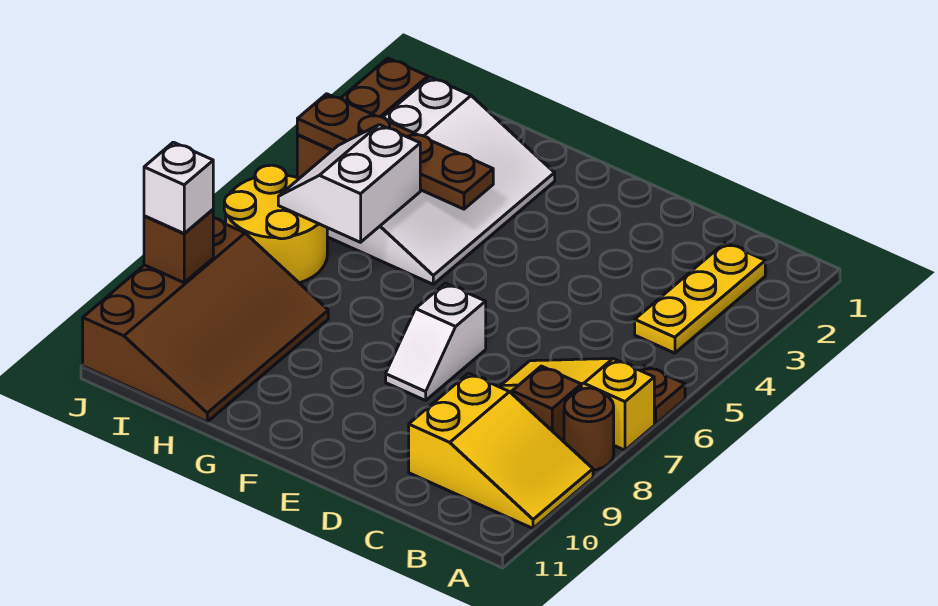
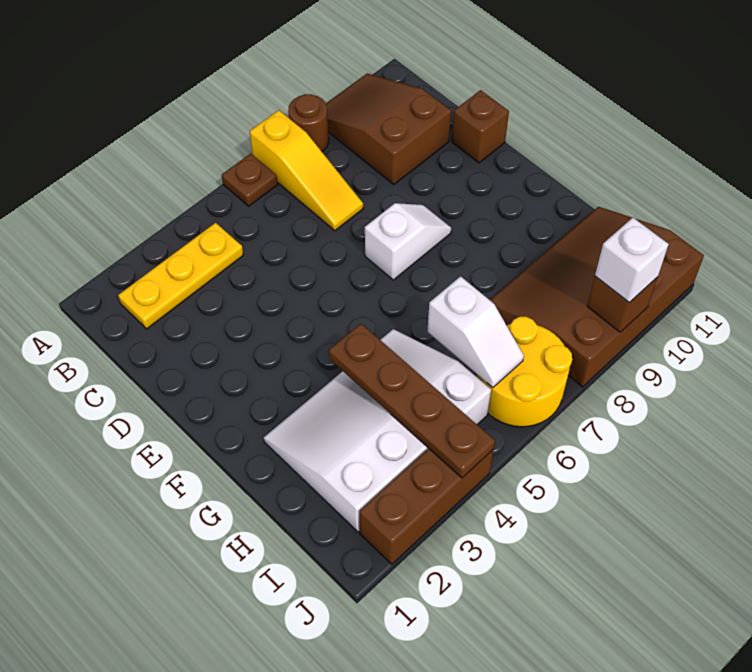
yellow slope A9:C10 level 1 top C -> brown slope A9:C10 level 1 top C
brown brick B8 level 1 -> brown brick D11 level 1
white slope H5:I6 level 2 top H -> white slope H6:I6 level 2 top H

